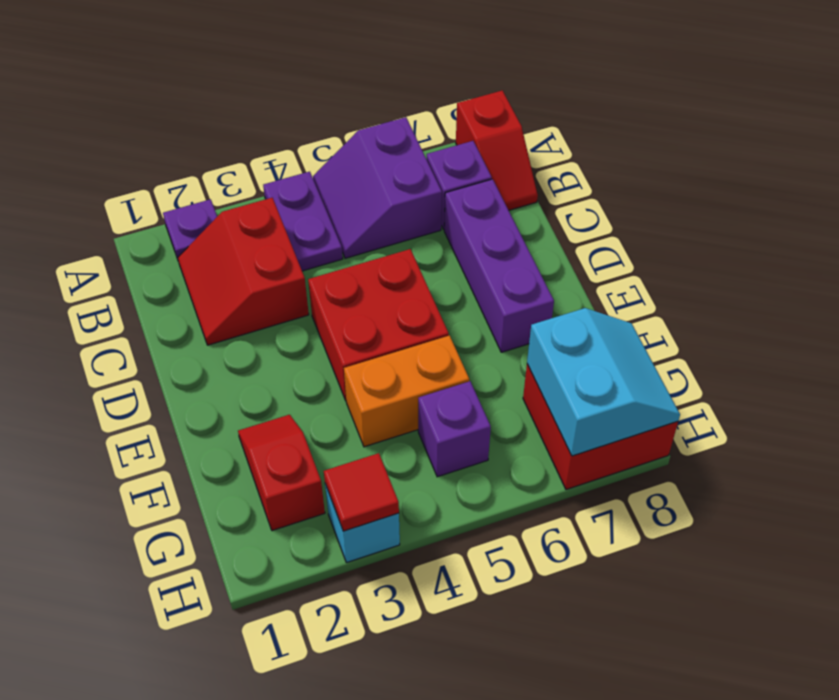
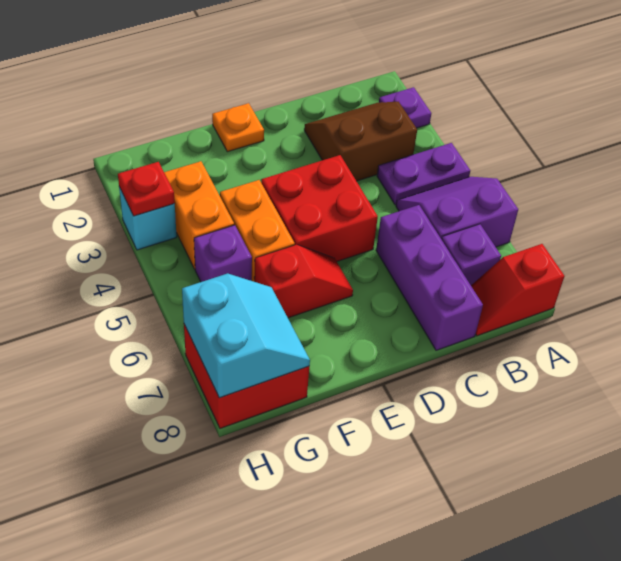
red slope B2:C3 level 1 top 3 -> brown slope B2:C3 level 1 top 3
purple brick C7:E7 level 1 -> purple brick C6:C8 level 1
none -> orange plate E1 level 1
red slope F2:G2 level 1 top G -> red slope E6:F6 level 1 top F
none -> orange brick G3:G4 level 1
cyan slope G7:H8 level 2 top 7 -> cyan slope G7:H8 level 2 top H
red tile H3 level 2 -> red plate H3 level 2

